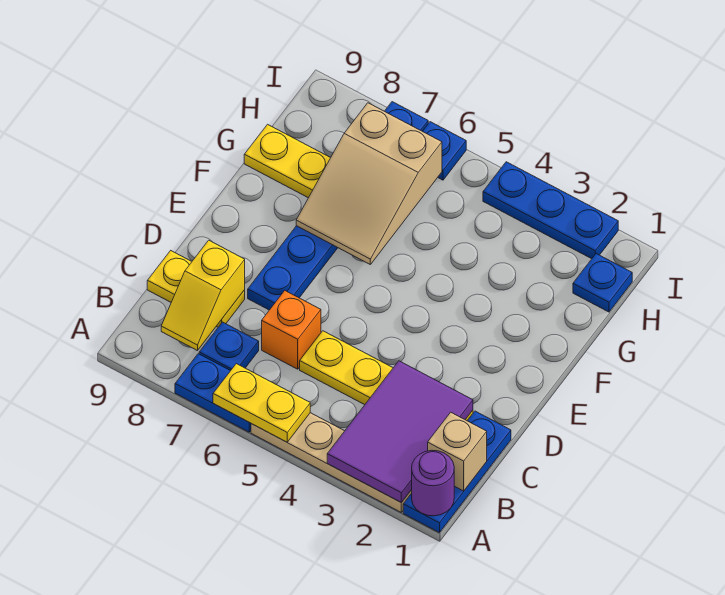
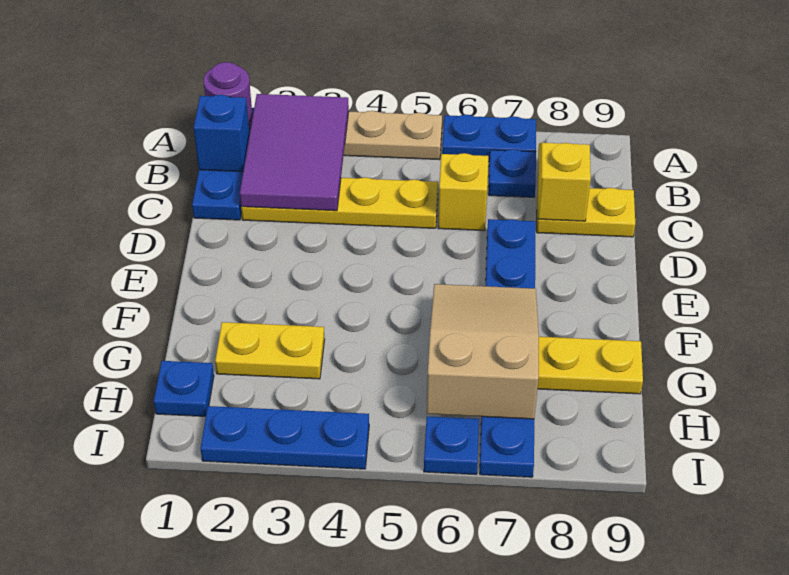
yellow plate A5:A6 level 2 -> yellow plate G2:G3 level 1
tan brick B1 level 2 -> blue brick B1 level 2
orange brick C6 level 1 -> yellow brick C6 level 1

